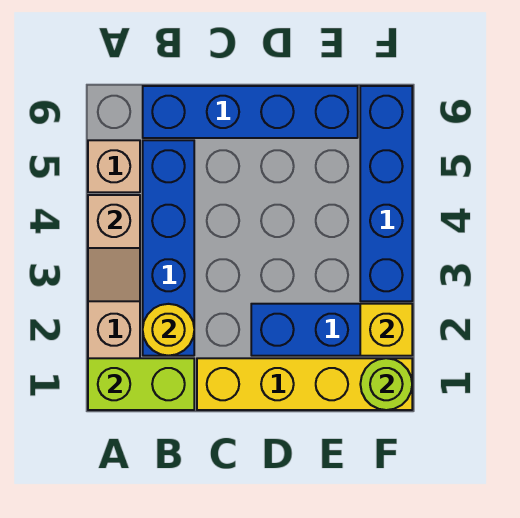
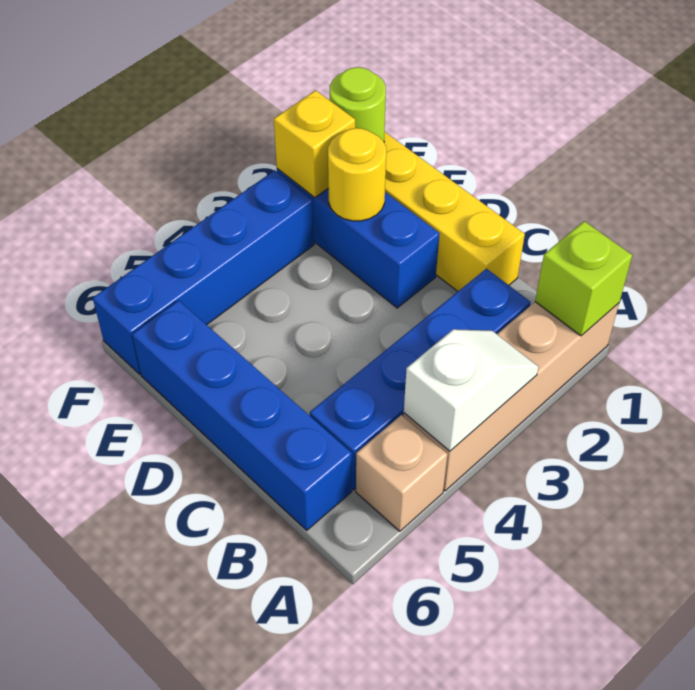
lime brick A1:B1 level 2 -> lime brick A1 level 2
tan slope A3:A4 level 2 top 4 -> white slope A3:A4 level 2 top 4
yellow round brick B2 level 2 -> yellow round brick E2 level 2

